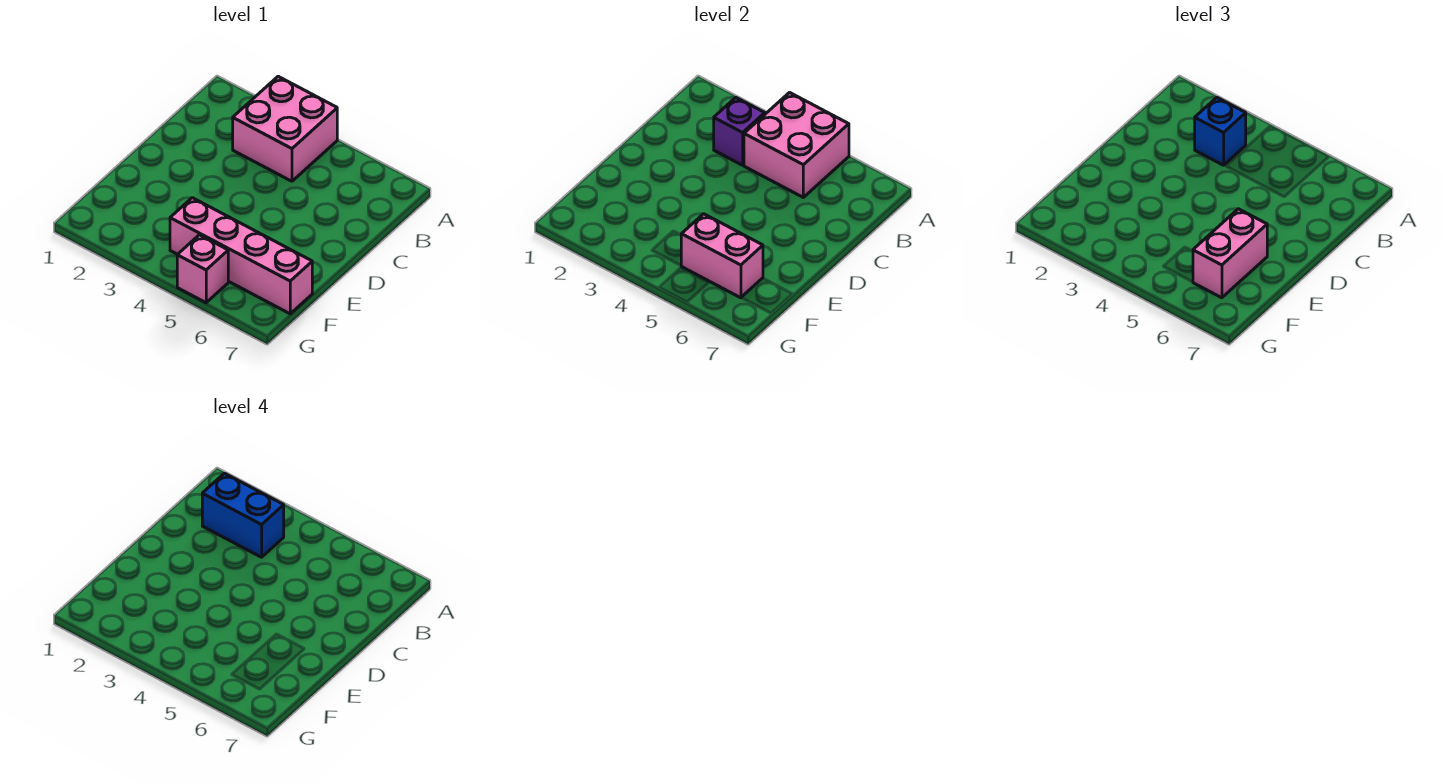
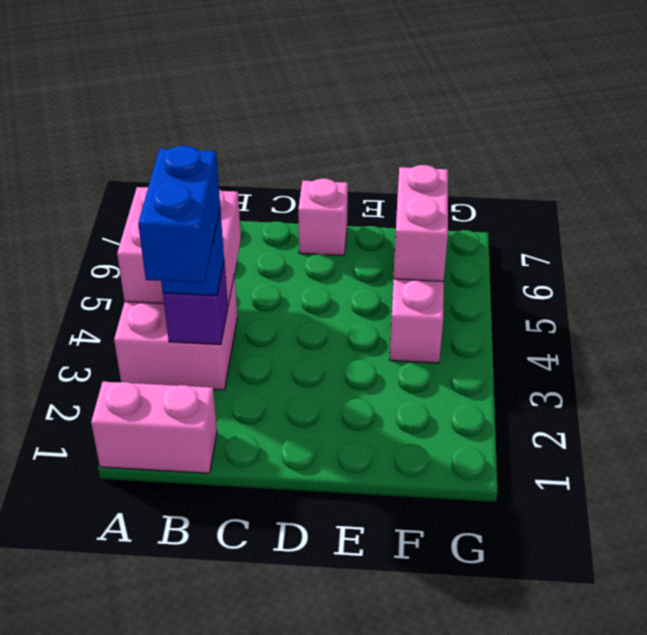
pink brick E6:F6 level 3 -> pink brick A1:B1 level 1
pink brick G5 level 1 -> pink brick D7 level 1

